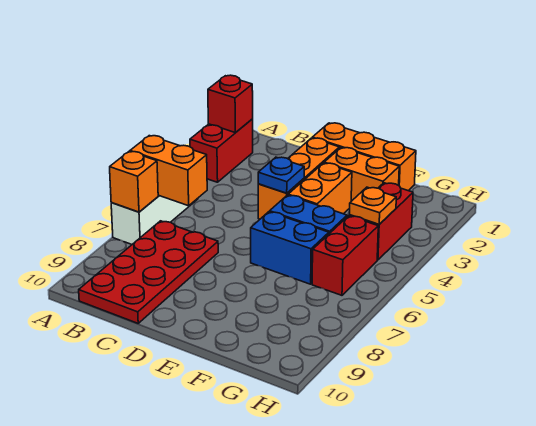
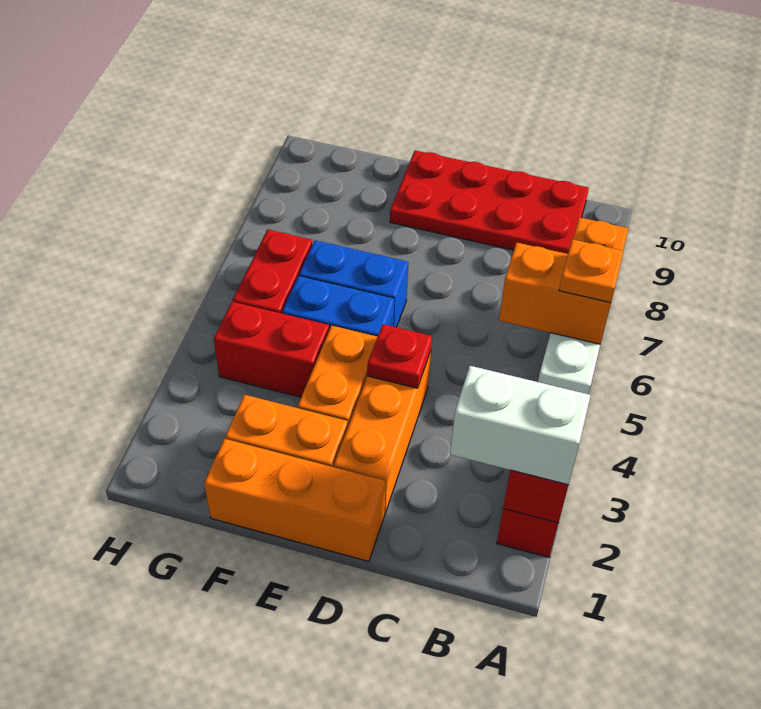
none -> white brick A2:B2 level 3
red plate B7:C10 level 1 -> red plate B9:E10 level 1
blue plate D4 level 2 -> red plate D4 level 2
red brick G3:G4 level 1 -> red brick F4:G4 level 1
orange plate G4 level 2 -> orange plate A6 level 3

